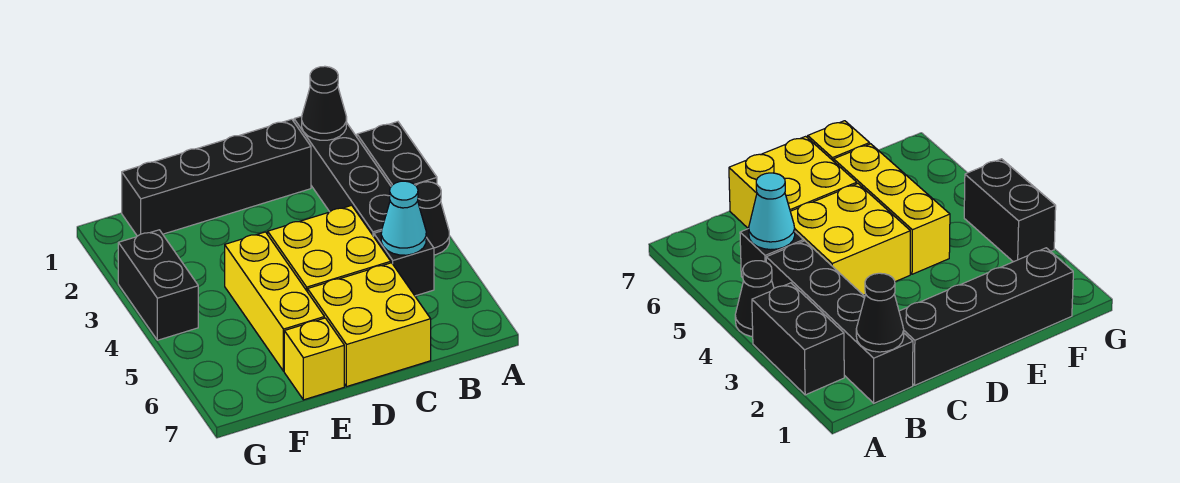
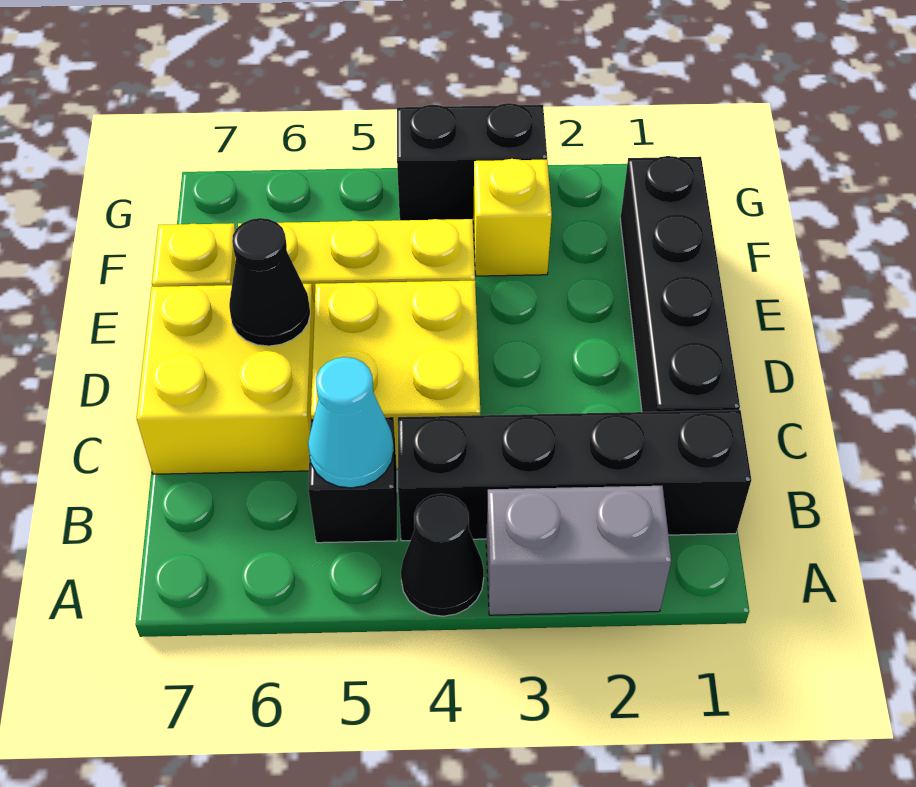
black brick A2:A3 level 1 -> grey brick A2:A3 level 1
black cone B1 level 2 -> black cone D6 level 2
none -> yellow brick F3 level 1

